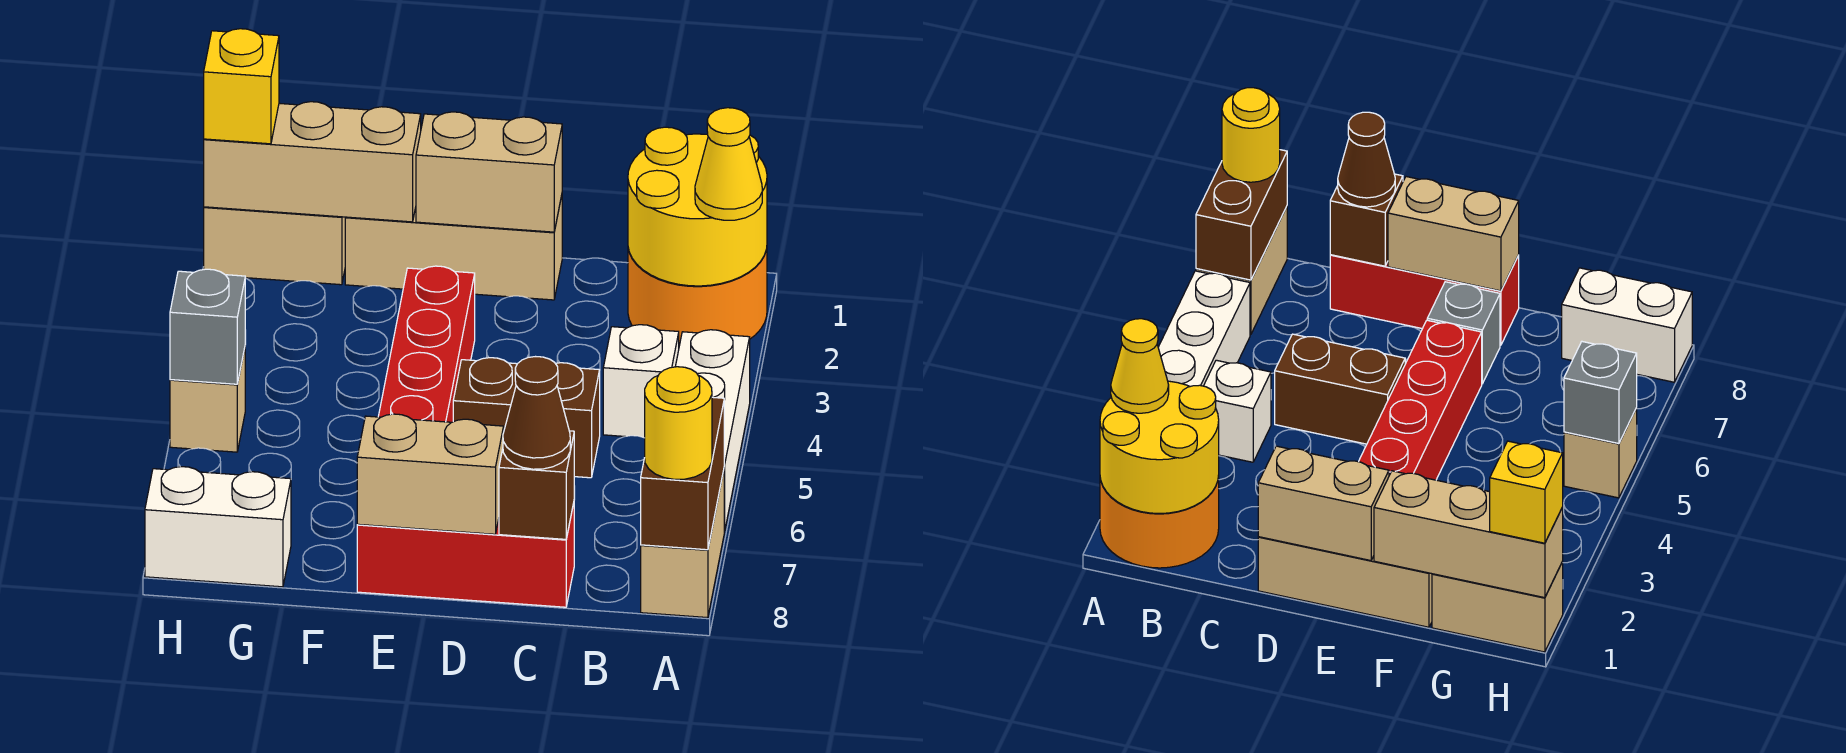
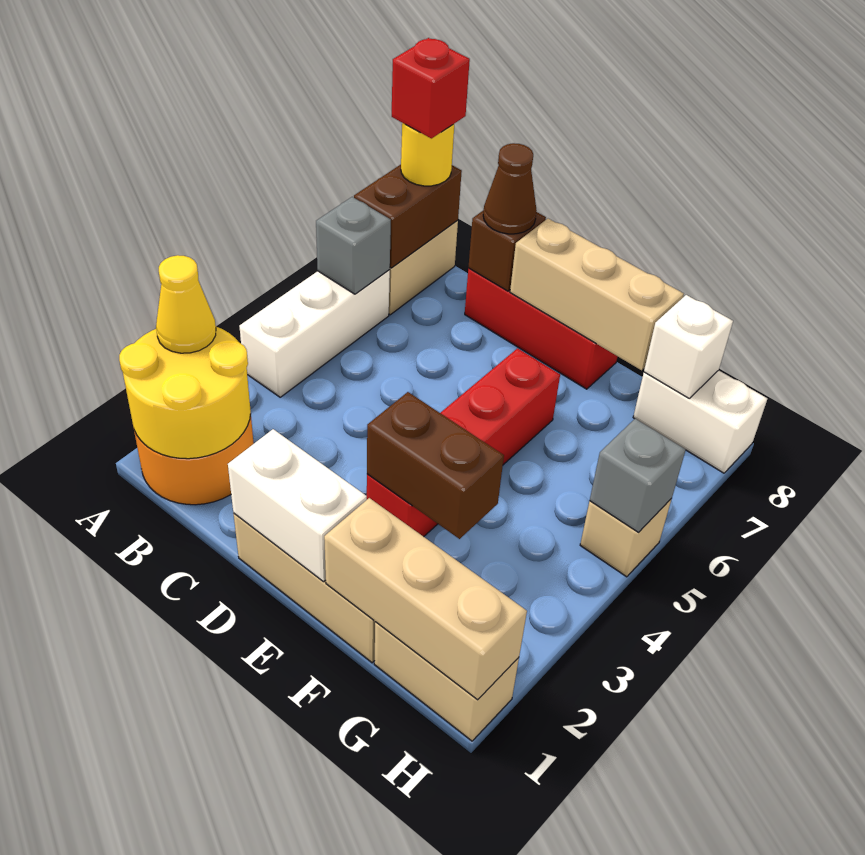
none -> red brick A8 level 4
white brick B4 level 1 -> white brick G8 level 2
brown brick C5:D5 level 1 -> brown brick E3:F3 level 2
tan brick D1:E1 level 2 -> white brick D1:E1 level 2
tan brick D8:E8 level 2 -> tan brick D8:F8 level 2
grey brick E7 level 1 -> grey brick A6 level 2
yellow brick H1 level 3 -> none

